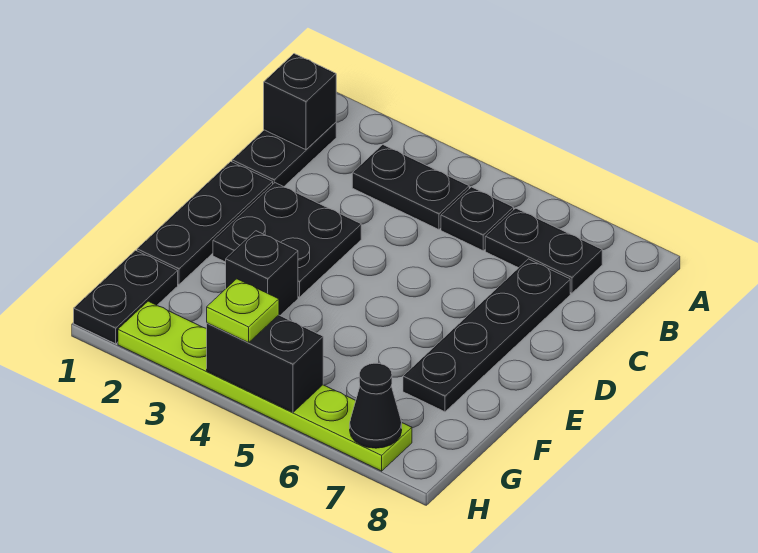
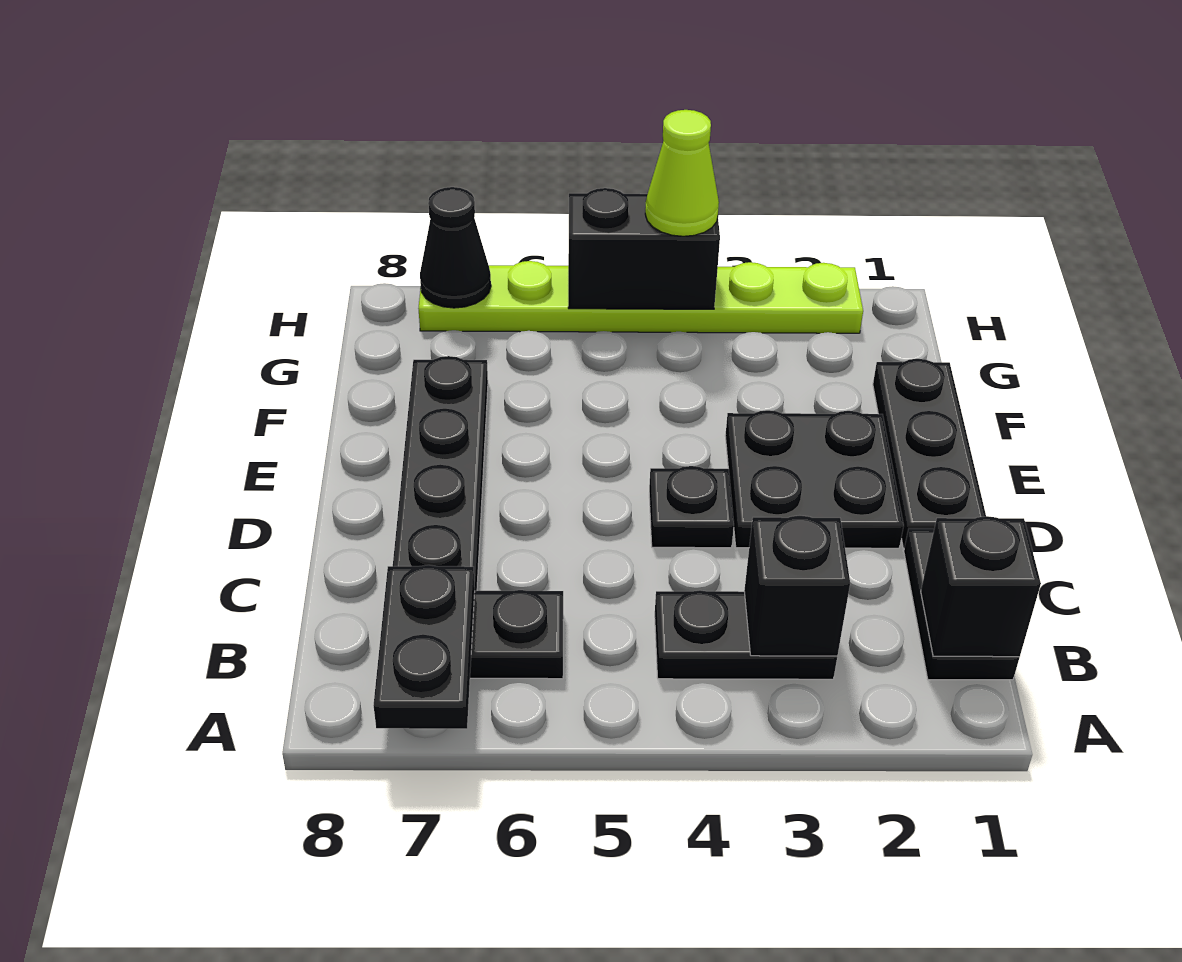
black plate B5 level 1 -> black plate D4 level 1
black brick F3 level 1 -> black brick B3 level 2
black plate G1:H1 level 1 -> black plate A7:B7 level 2
lime plate H4 level 3 -> lime cone H4 level 3

